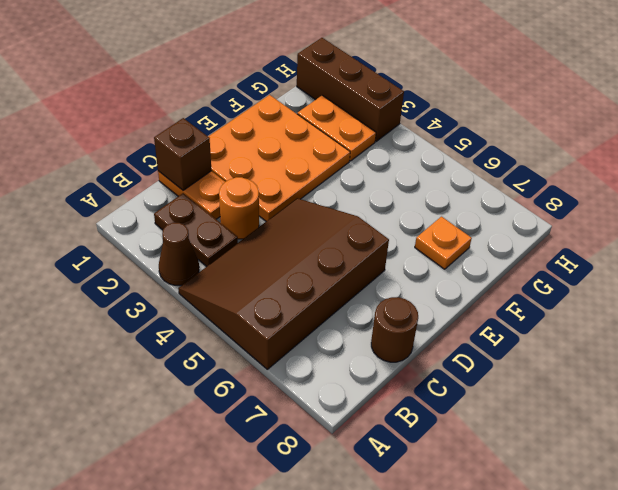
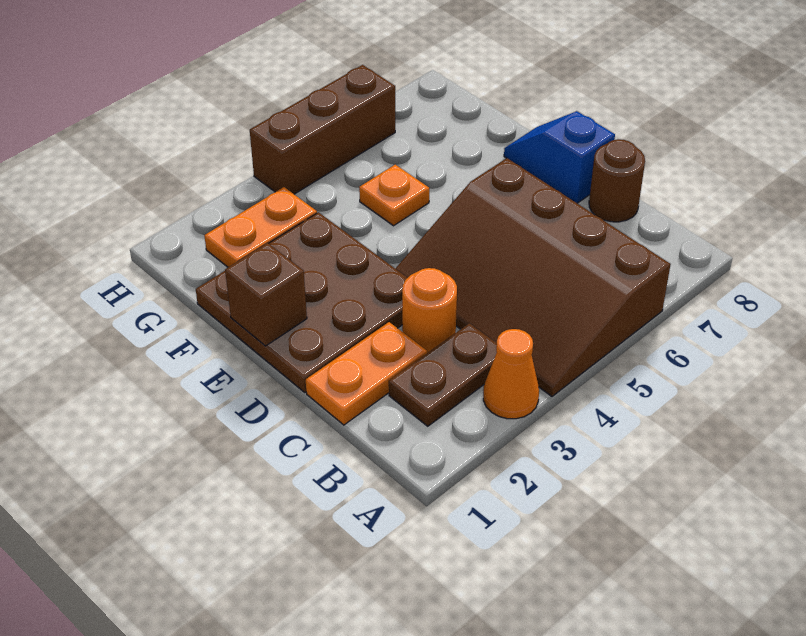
brown cone A3 level 1 -> orange cone A3 level 1
brown brick C1 level 2 -> brown brick E1 level 2
orange plate D1:F3 level 1 -> brown plate D1:F3 level 1
none -> blue slope D8:E8 level 1 top D
orange plate F7 level 1 -> orange plate F5 level 1
brown brick H1:H3 level 1 -> brown brick H4:H6 level 1

